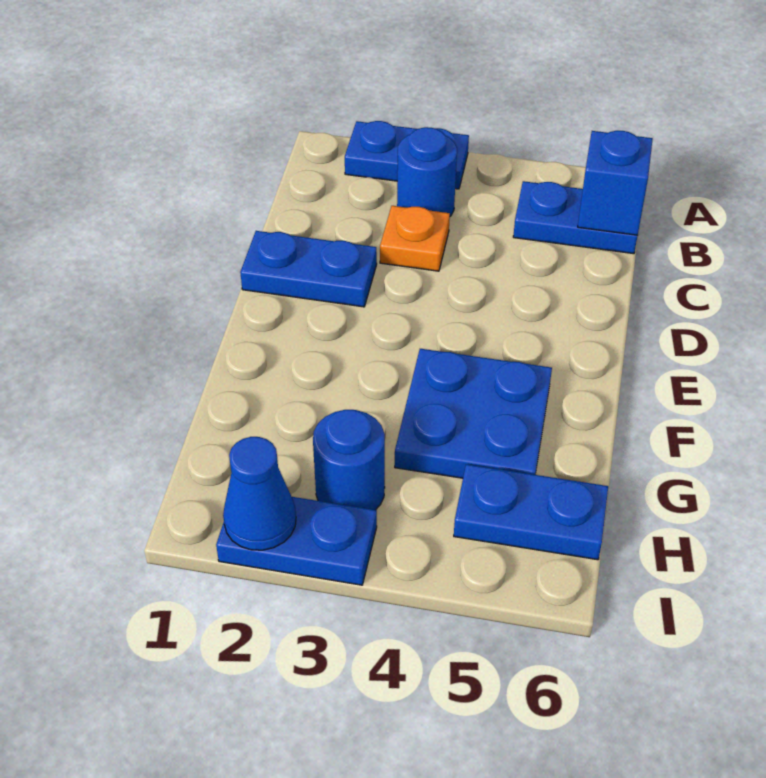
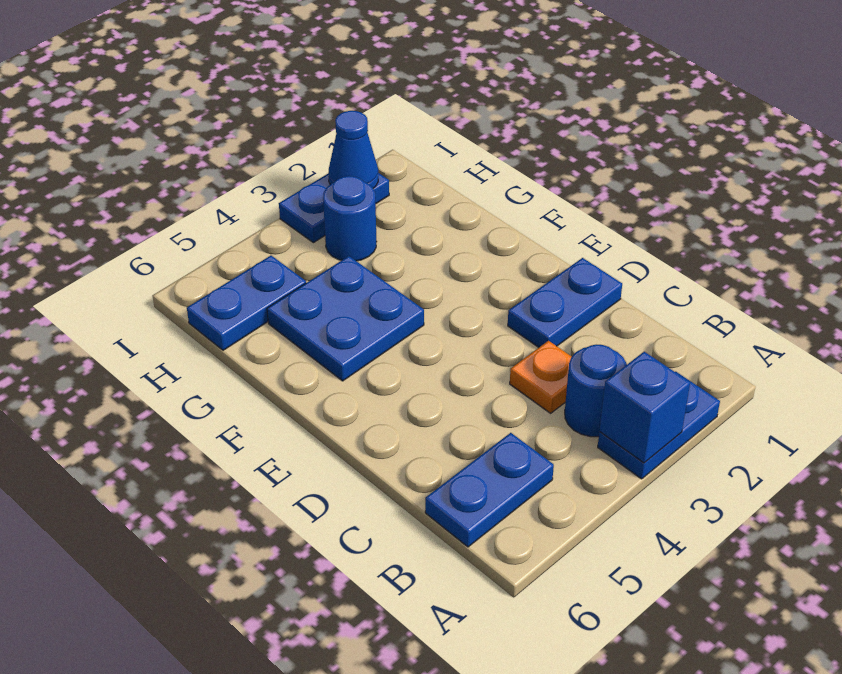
blue brick B6 level 2 -> blue brick A3 level 2

